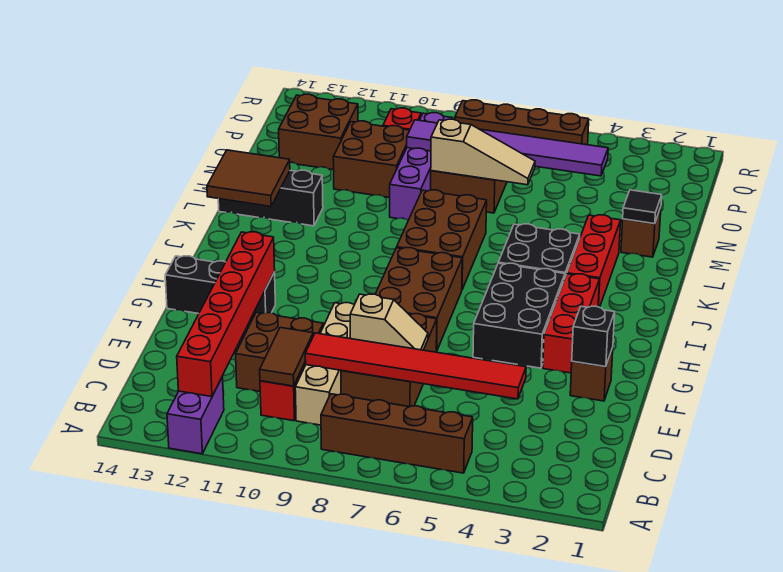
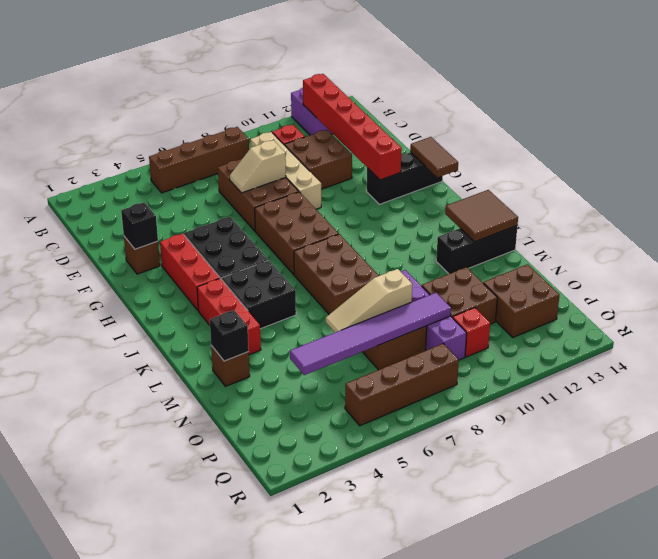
brown tile C10:D10 level 2 -> brown tile G14:H14 level 2
red tile D4:D9 level 2 -> none
black tile M2 level 2 -> black brick M2 level 2

